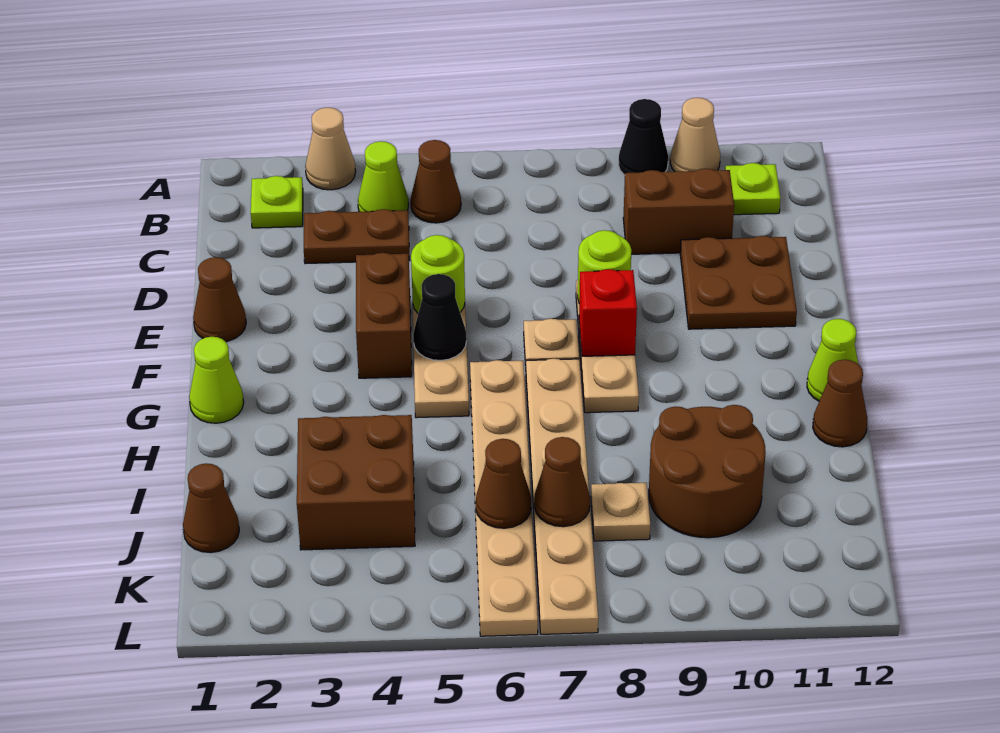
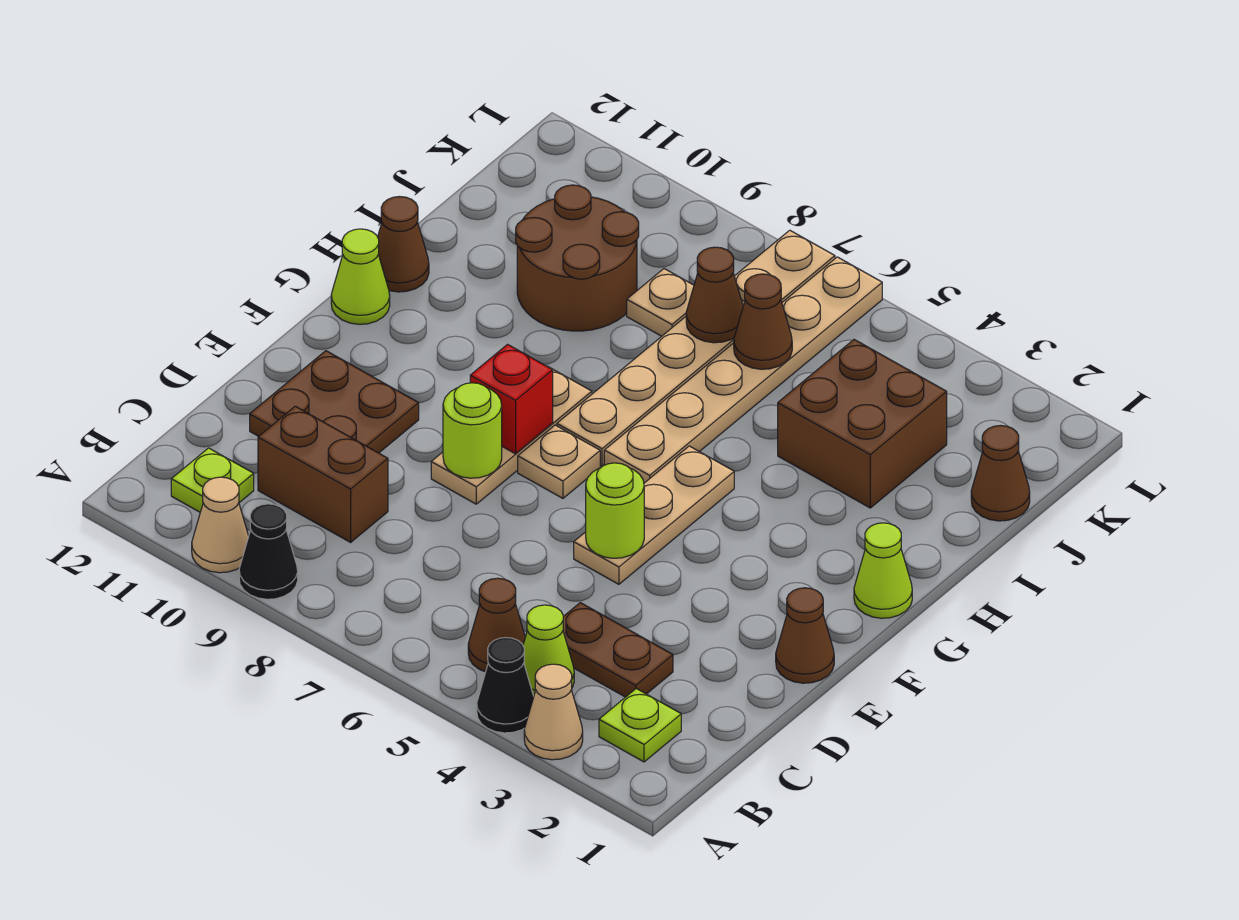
brown brick E4:F4 level 1 -> none
black cone F5 level 2 -> black cone A4 level 1

